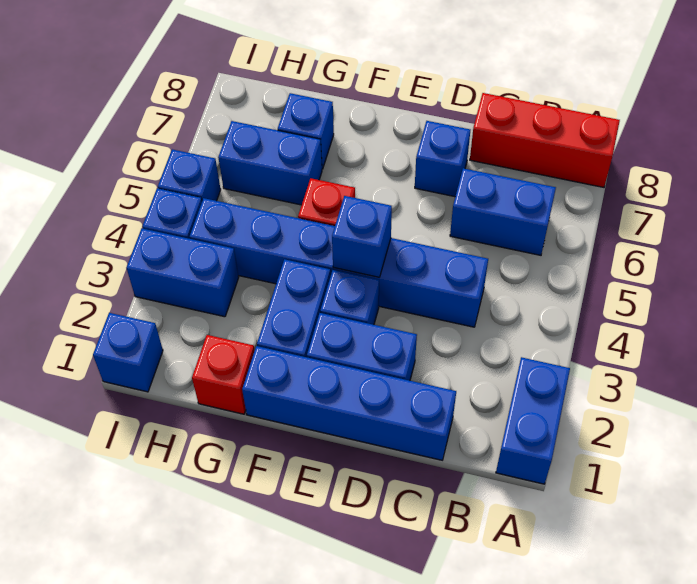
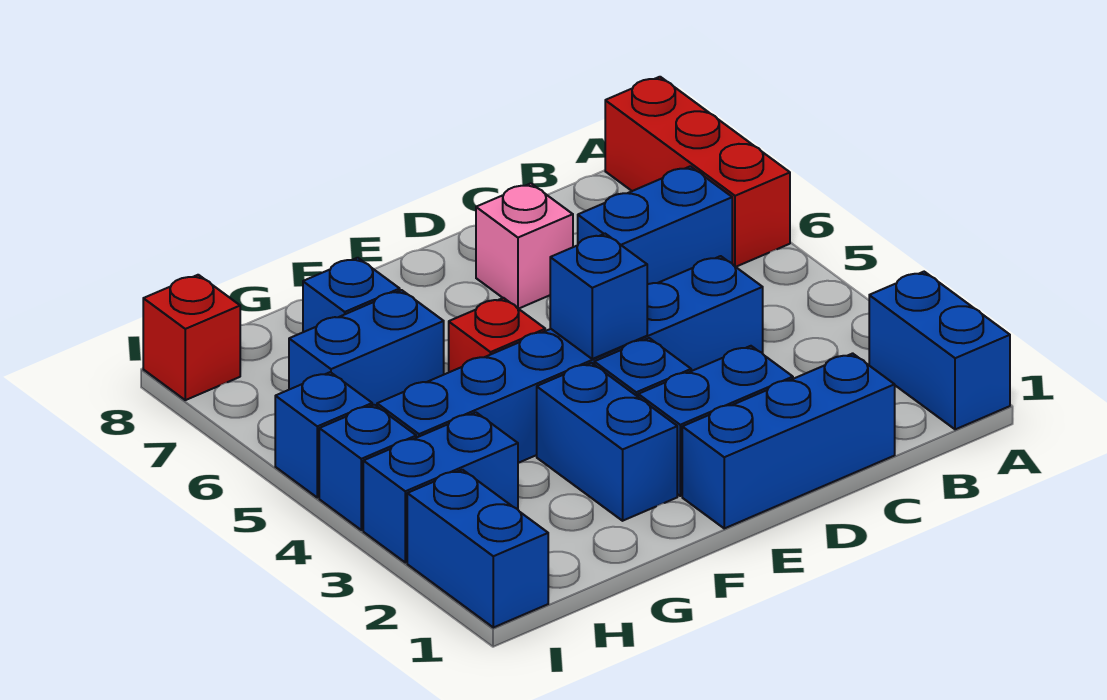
red brick A8:C8 level 1 -> red brick A6:A8 level 1
blue brick C1:F1 level 1 -> blue brick C1:E1 level 1
blue brick D7 level 1 -> pink brick D7 level 1
red brick G1 level 1 -> red brick I8 level 1
blue brick I1 level 1 -> blue brick I1:I2 level 1

